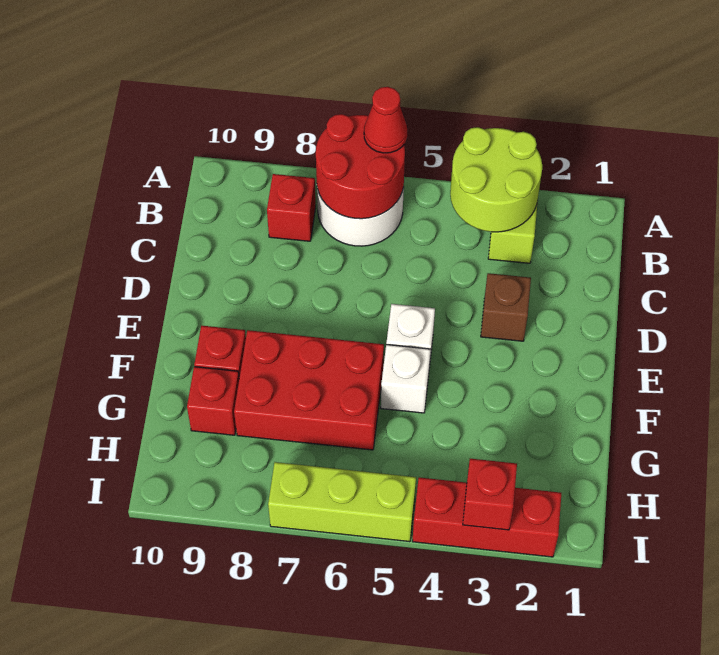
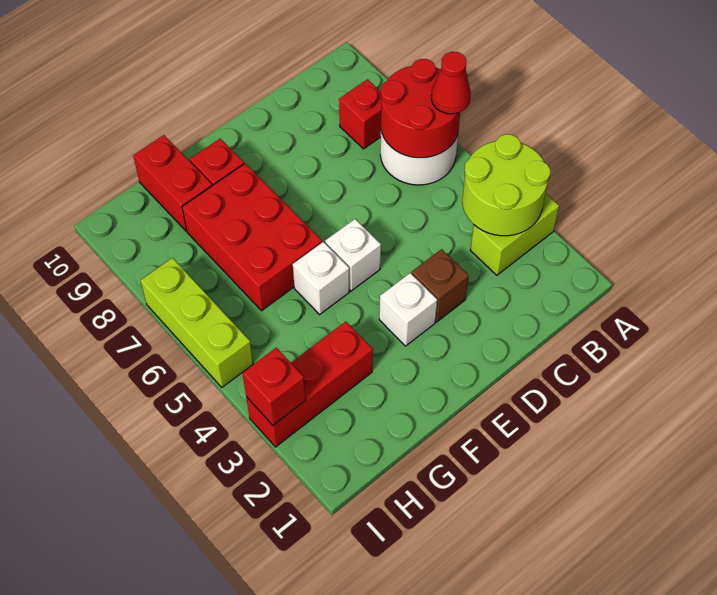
none -> white brick E3 level 1
red brick G9 level 1 -> red brick G9:G10 level 1
red brick I2:I4 level 1 -> red brick G3:I3 level 1

